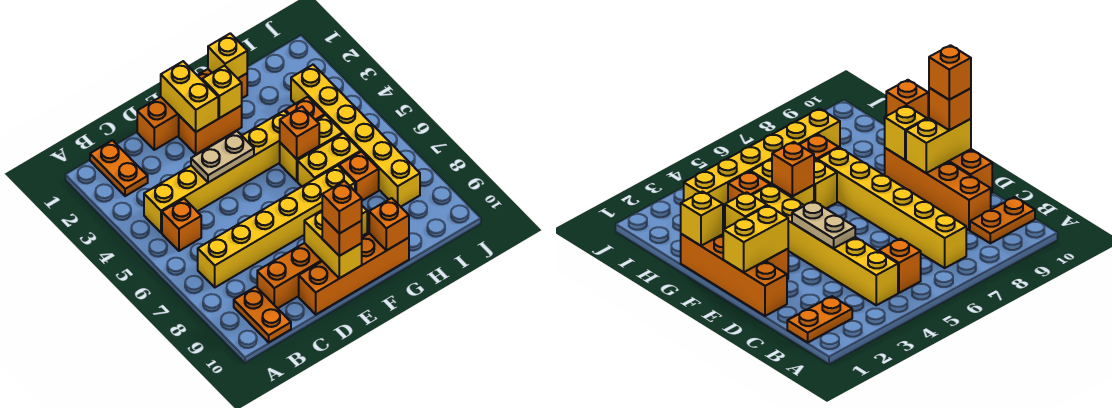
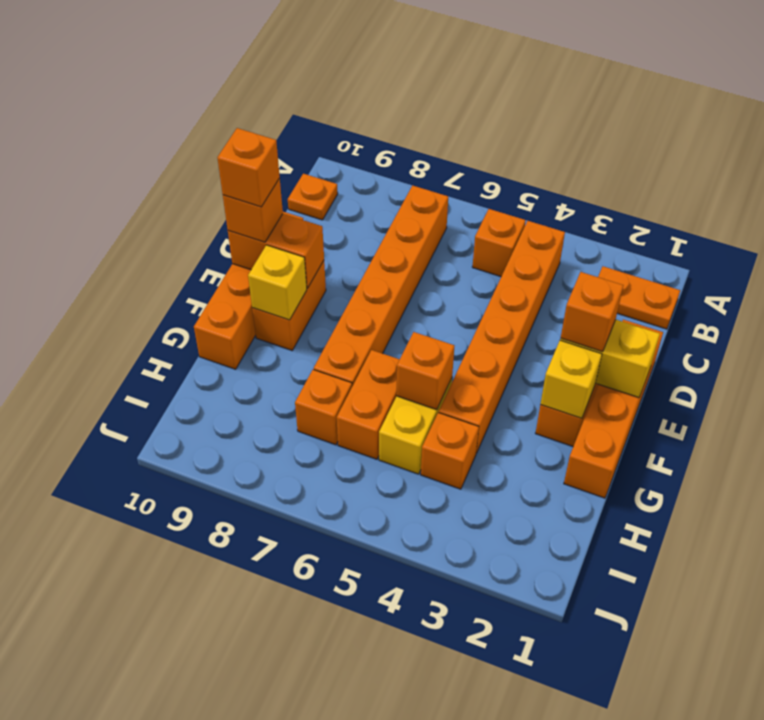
yellow brick B4:G4 level 1 -> orange brick B4:G4 level 1
yellow brick B7:G7 level 1 -> orange brick B7:G7 level 1
orange plate B9:B10 level 1 -> orange plate B10 level 1
orange brick C9:F9 level 1 -> orange brick E9:F9 level 1
tan plate D4:E4 level 2 -> none
yellow brick E9:E10 level 2 -> orange brick E9:E10 level 2
yellow brick G1 level 2 -> none
yellow brick G6:H6 level 1 -> orange brick G6:H6 level 1
orange brick G10 level 2 -> orange brick E2 level 3
yellow brick I3:I8 level 1 -> none

